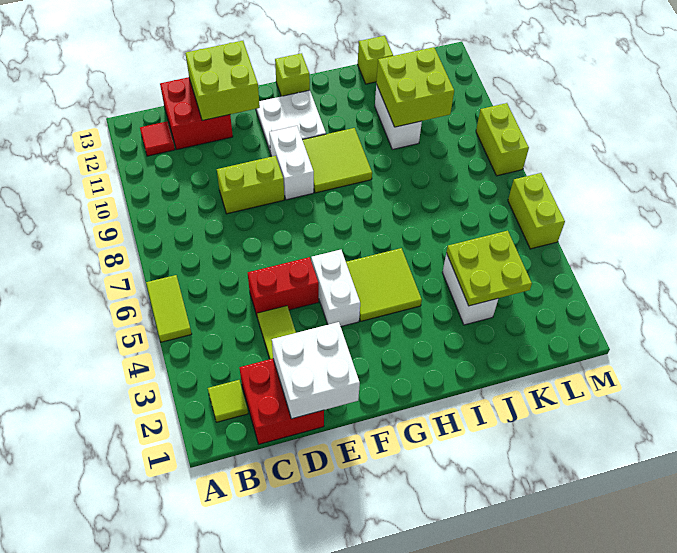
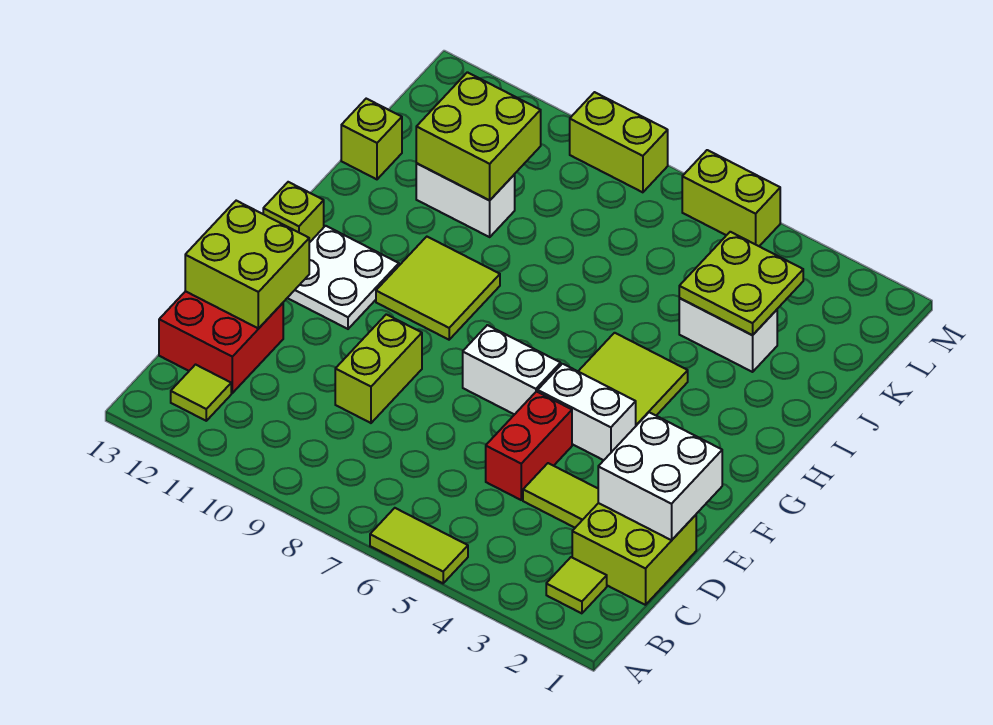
red tile B12 level 1 -> lime tile B12 level 1
red brick C1:D2 level 1 -> lime brick C1:D2 level 1
white brick F9:F10 level 1 -> white brick F6:F7 level 1

